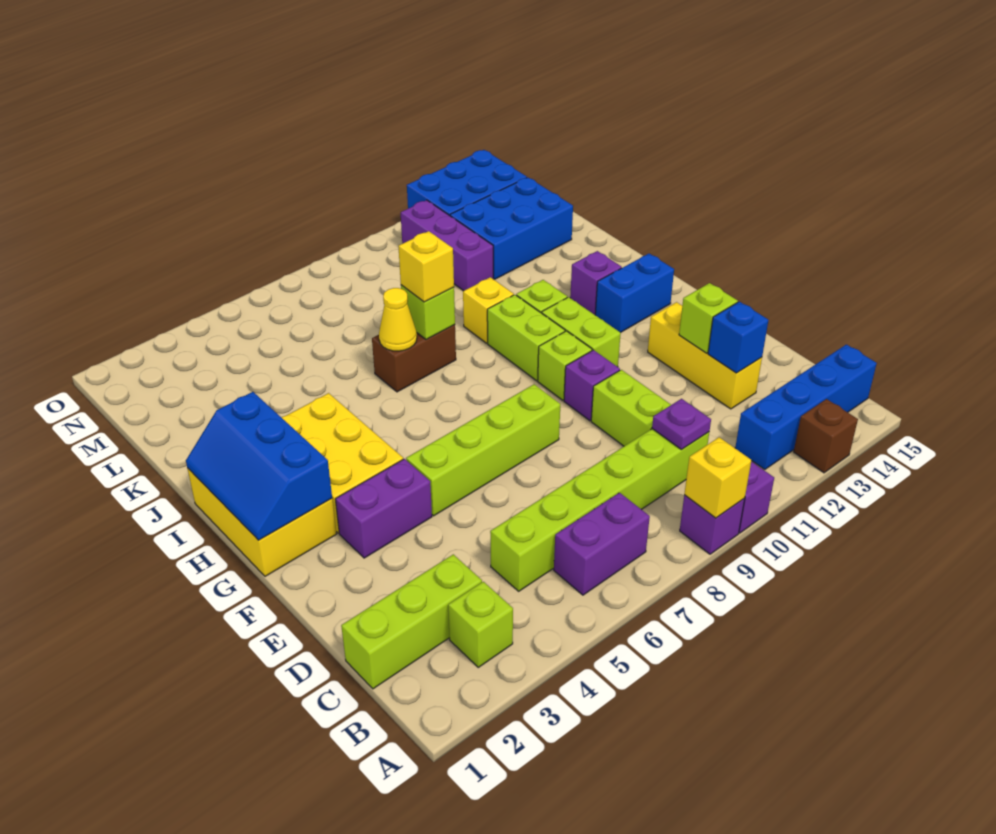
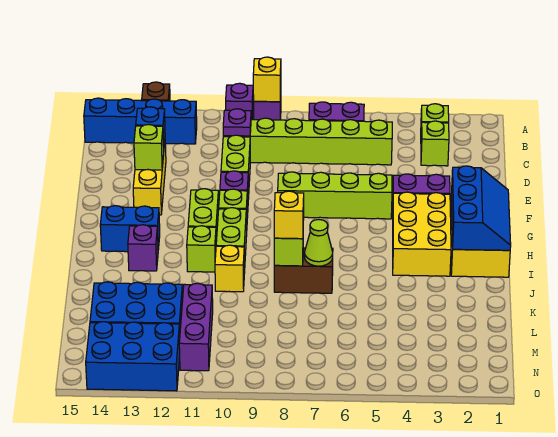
lime brick C1:C3 level 1 -> lime brick C3 level 1
yellow cone J7 level 2 -> lime cone J7 level 2

